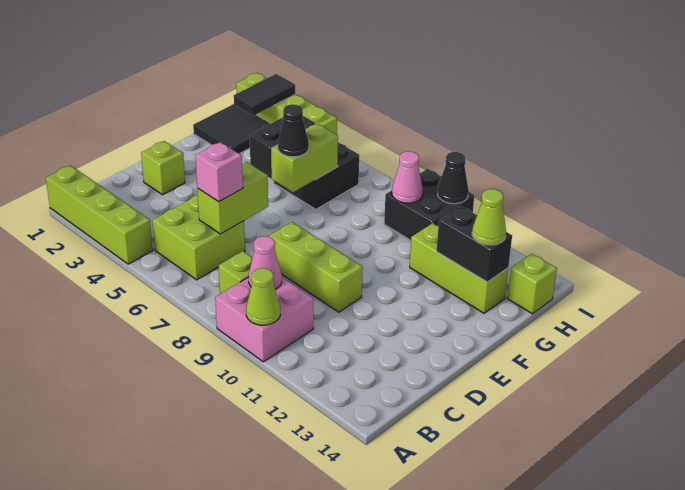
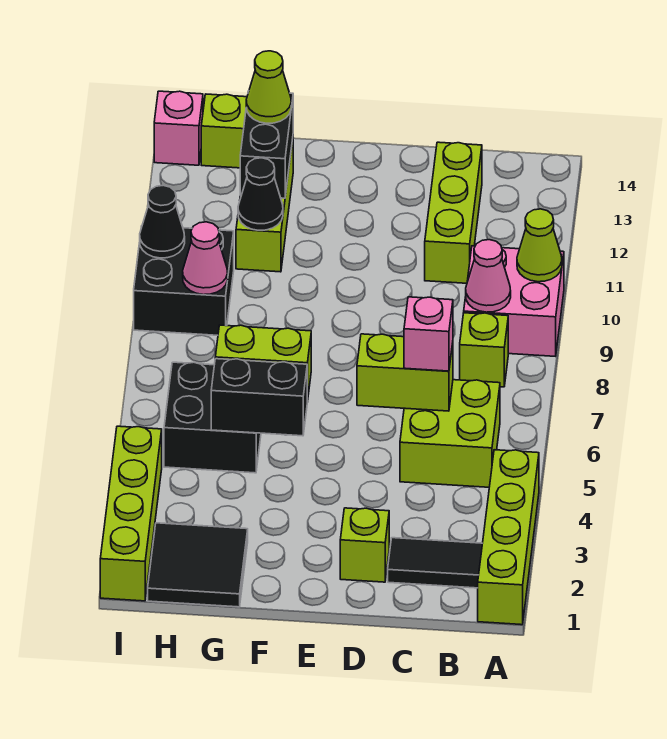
lime brick D8:D10 level 1 -> lime brick C11:C13 level 1
black cone F6 level 3 -> black cone G11 level 2
black tile H2:I2 level 2 -> black tile B2:C2 level 1
none -> pink brick I14 level 1

